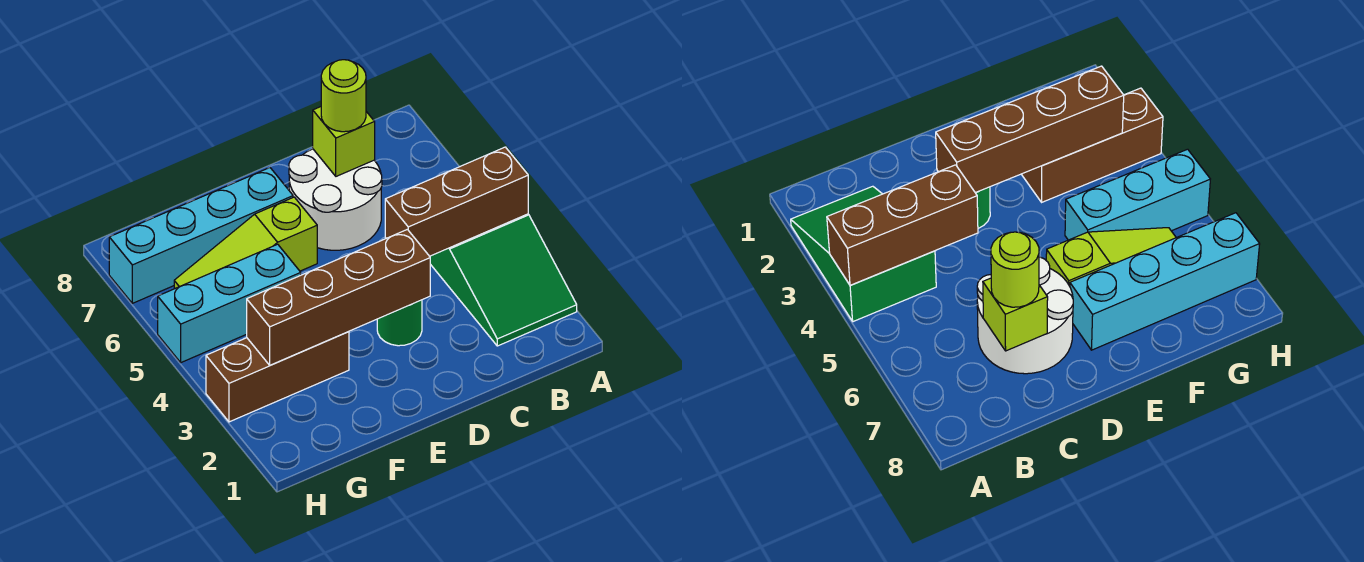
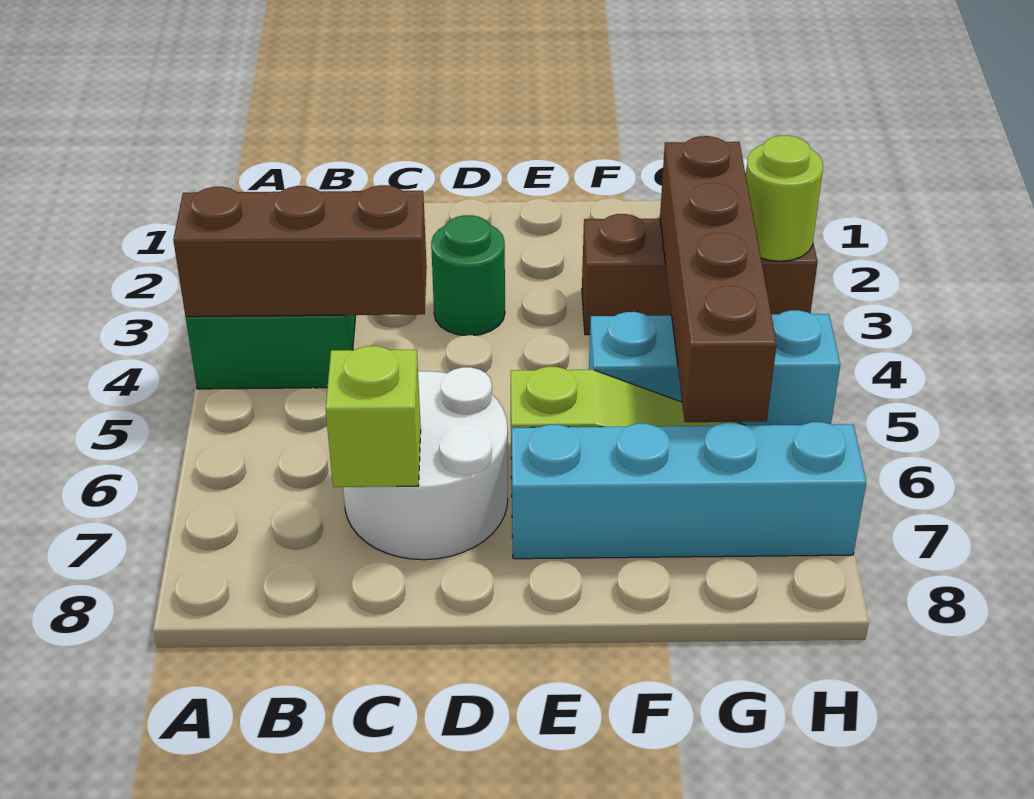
lime round brick C7 level 3 -> lime round brick H3 level 2
brown brick D3:G3 level 2 -> brown brick G3:G6 level 2

